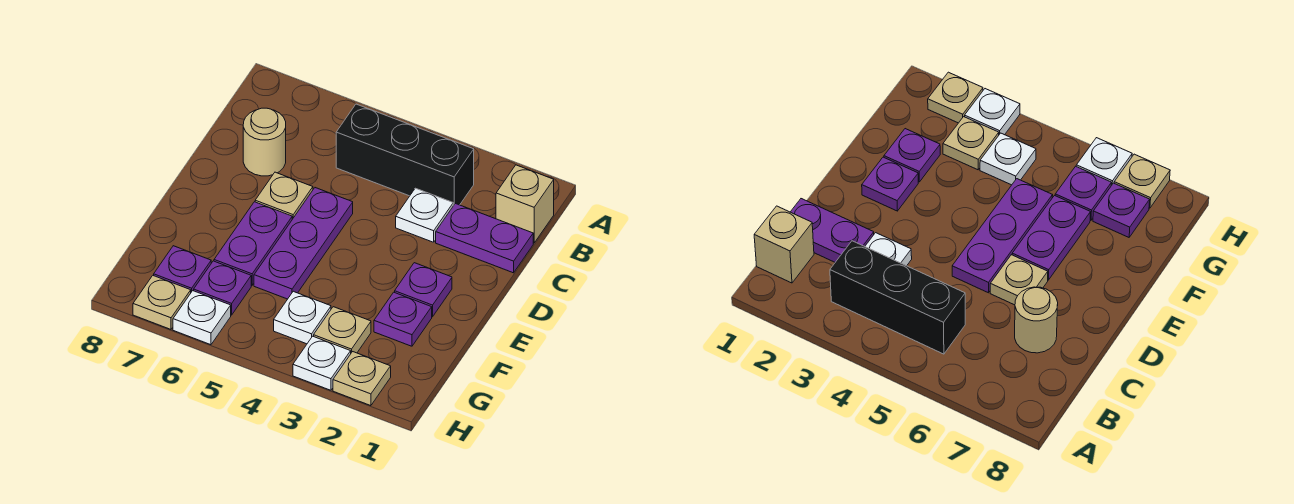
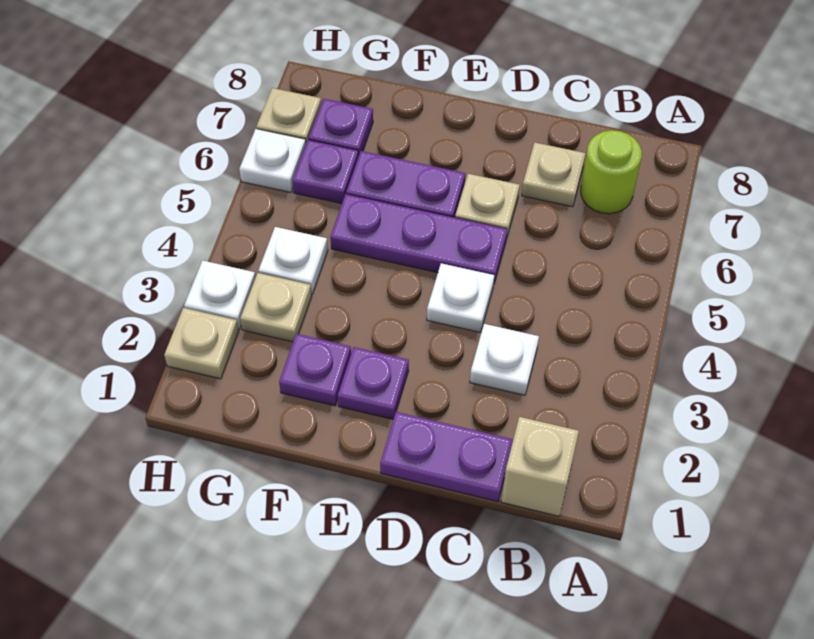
black brick B3:B5 level 1 -> none
none -> lime round brick B7 level 1
purple plate C1:C2 level 1 -> purple plate C1:D1 level 1
tan round brick C7 level 1 -> tan plate C7 level 1
none -> white plate D4 level 1

